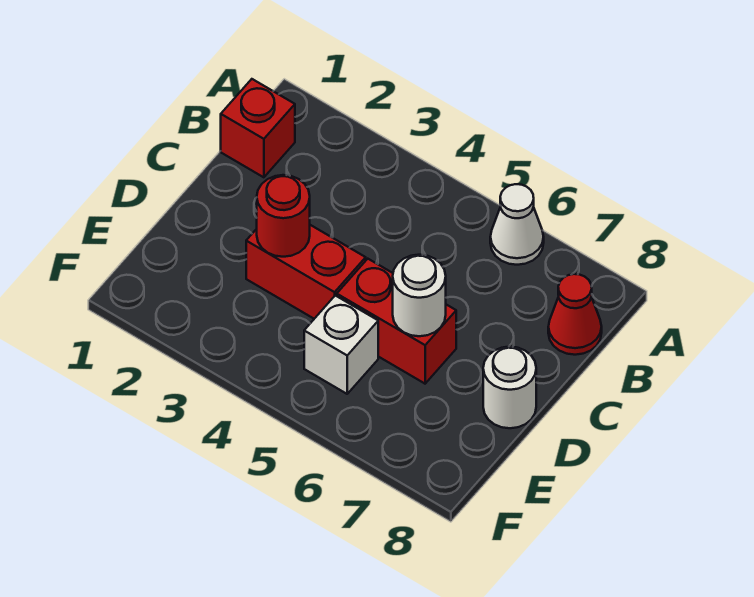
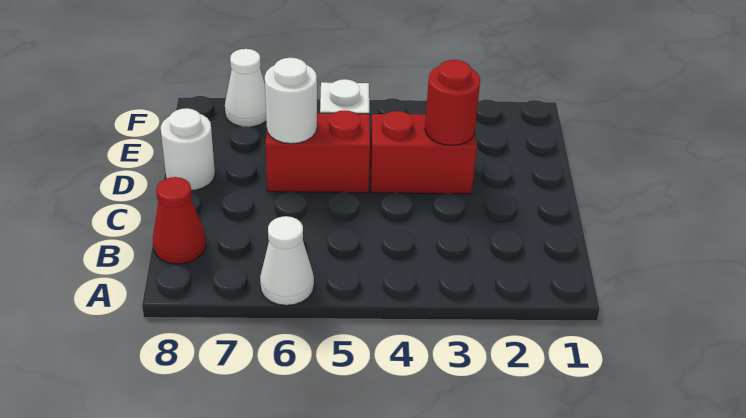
red brick B1 level 1 -> none
none -> white cone F7 level 1

